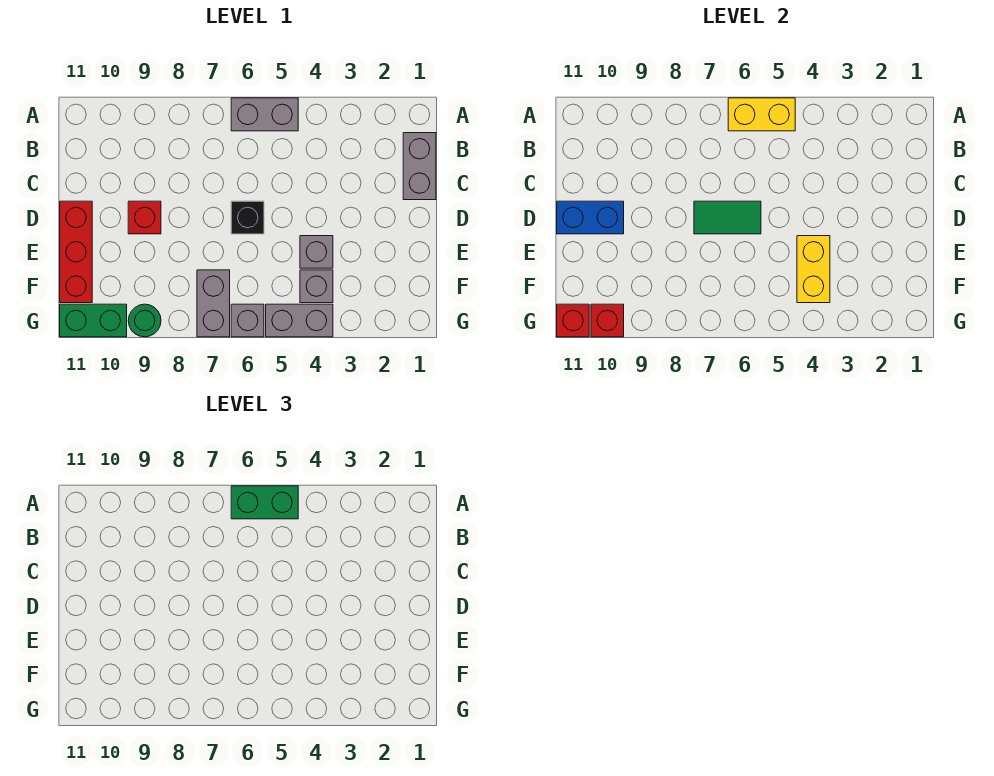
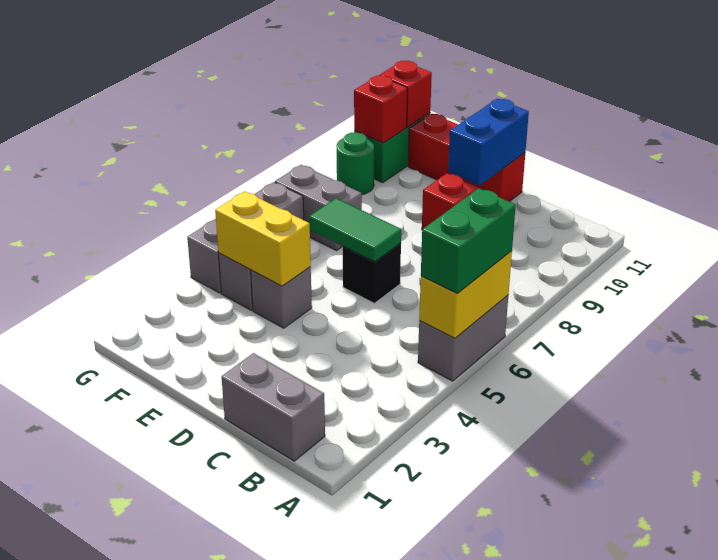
green tile D6:D7 level 2 -> green tile D6:E6 level 2

